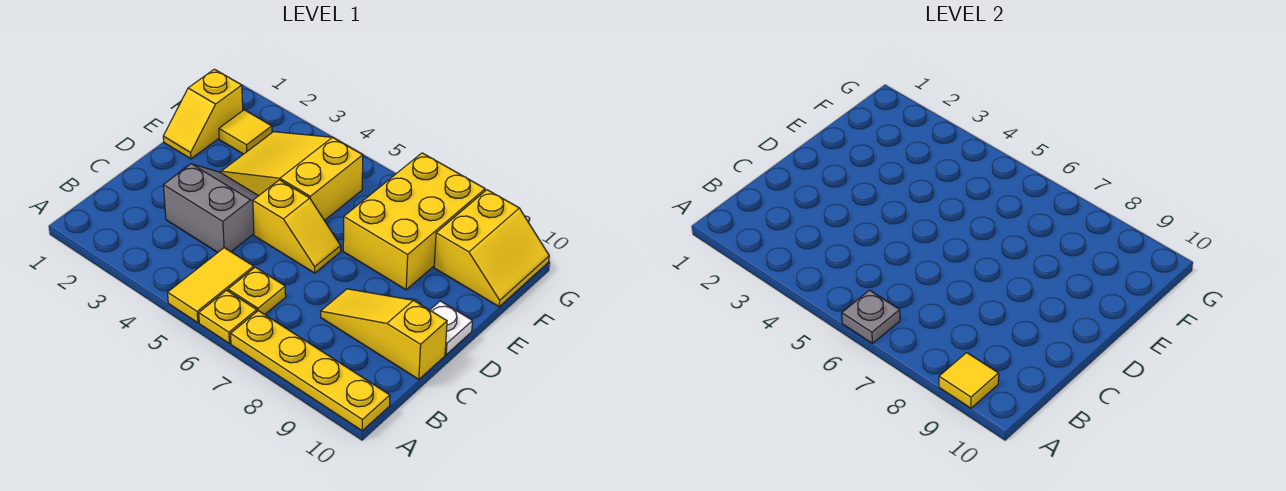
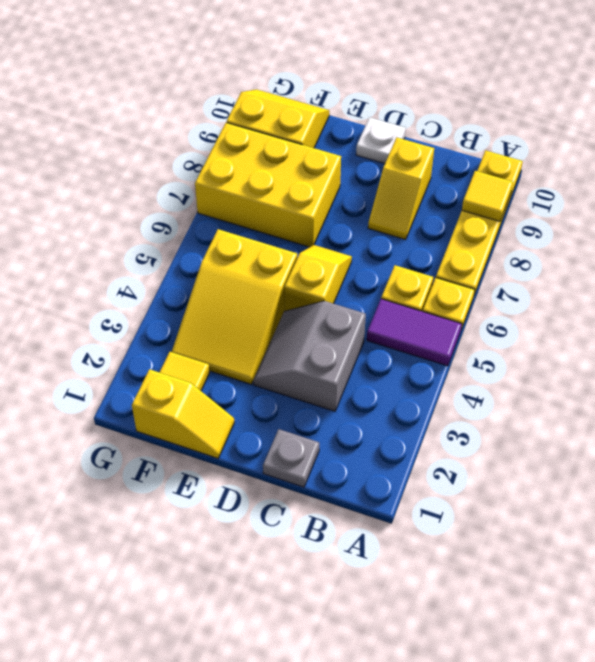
yellow tile A5:B5 level 1 -> purple tile A5:B5 level 1
grey plate A6 level 2 -> grey plate C1 level 1
yellow slope C8:C10 level 1 top 10 -> yellow slope C8:C9 level 1 top 9

